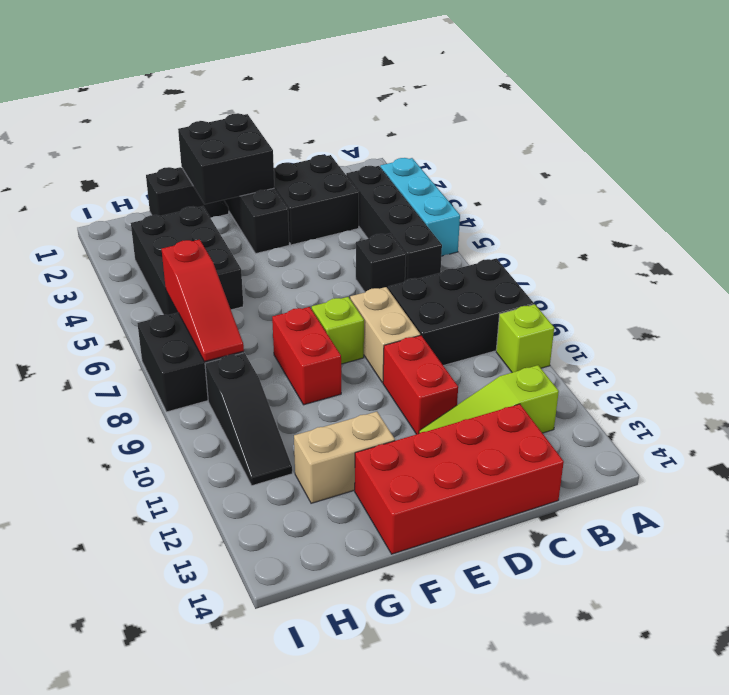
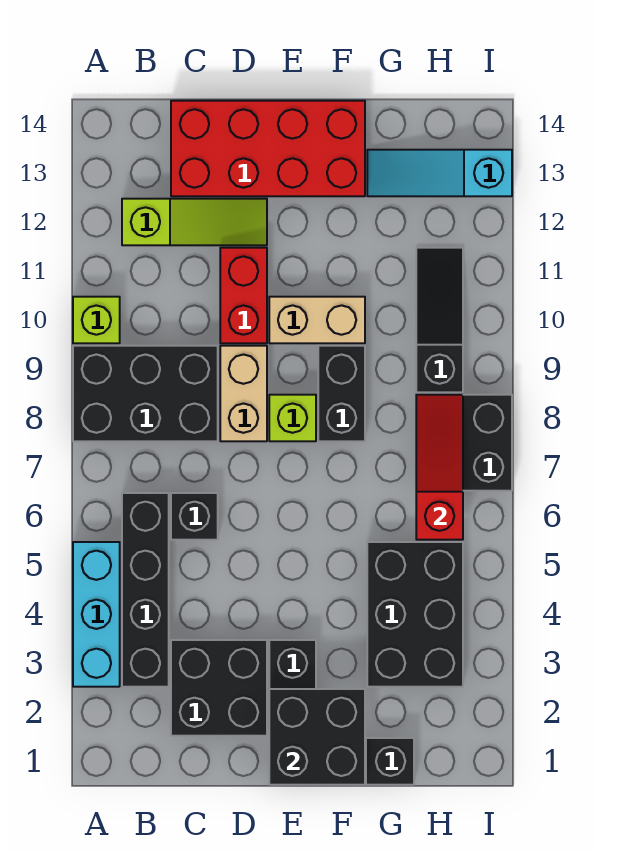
red brick F8:F9 level 1 -> black brick F8:F9 level 1
tan brick F12:G12 level 1 -> tan brick E10:F10 level 1
none -> cyan slope G13:I13 level 1 top I

